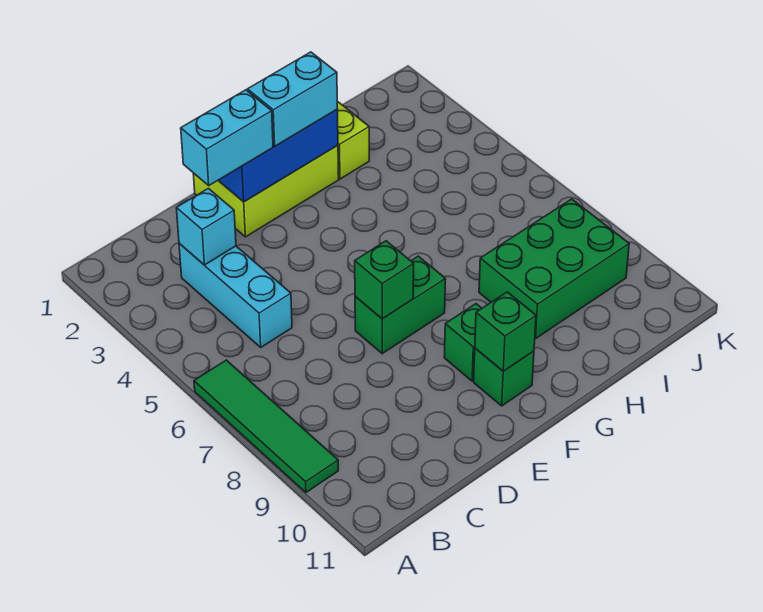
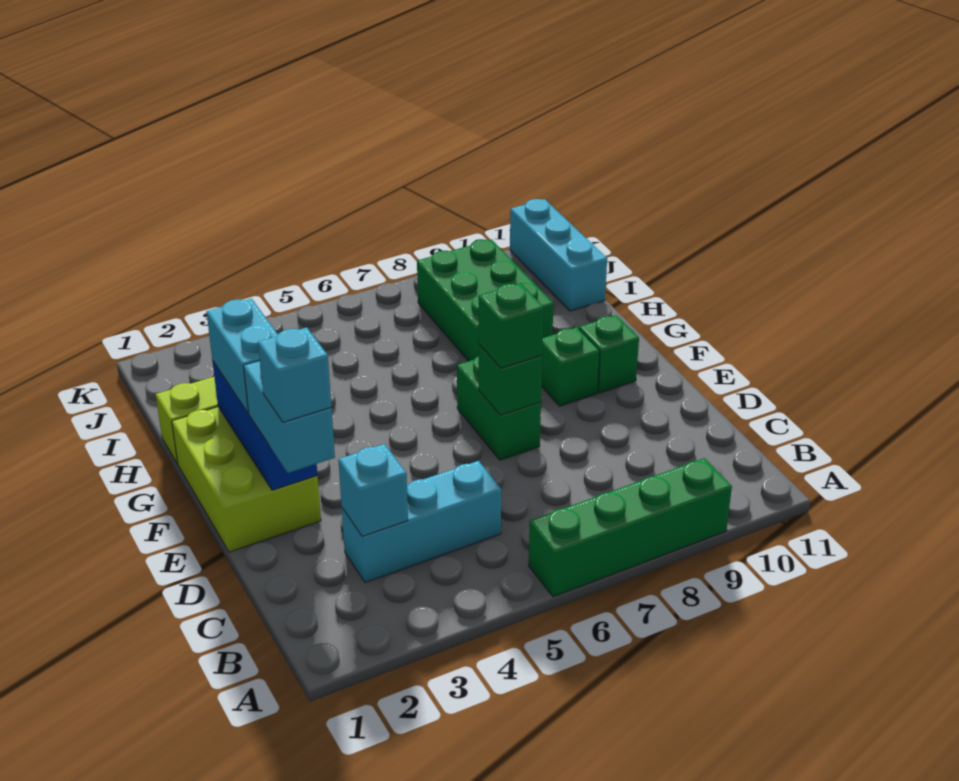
green tile A6:A9 level 1 -> green brick A6:A9 level 1
none -> cyan brick D2 level 4
green brick F10 level 2 -> green brick E7 level 3
none -> cyan brick I11:K11 level 1

